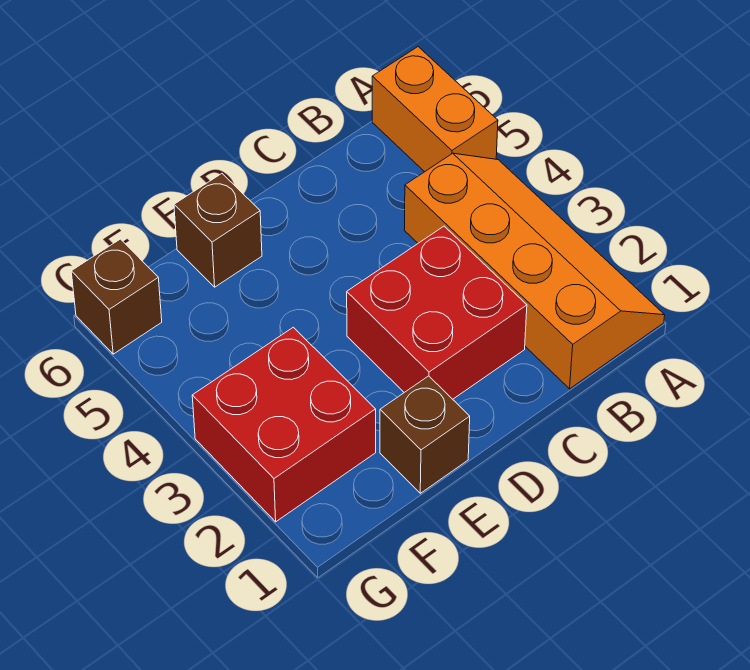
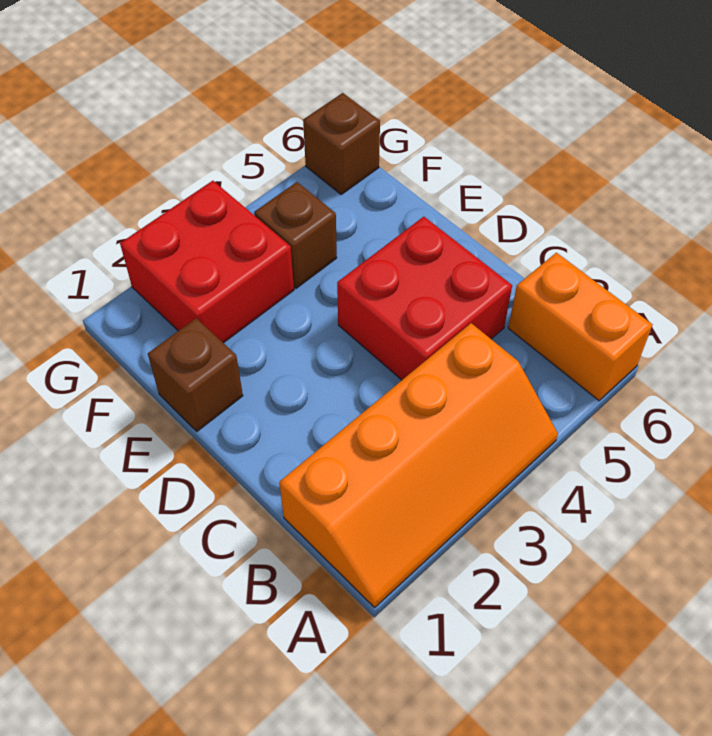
orange brick A5:A6 level 1 -> orange brick A6:B6 level 1
red brick C2:D3 level 1 -> red brick C4:D5 level 1
brown brick E6 level 1 -> brown brick F4 level 1

